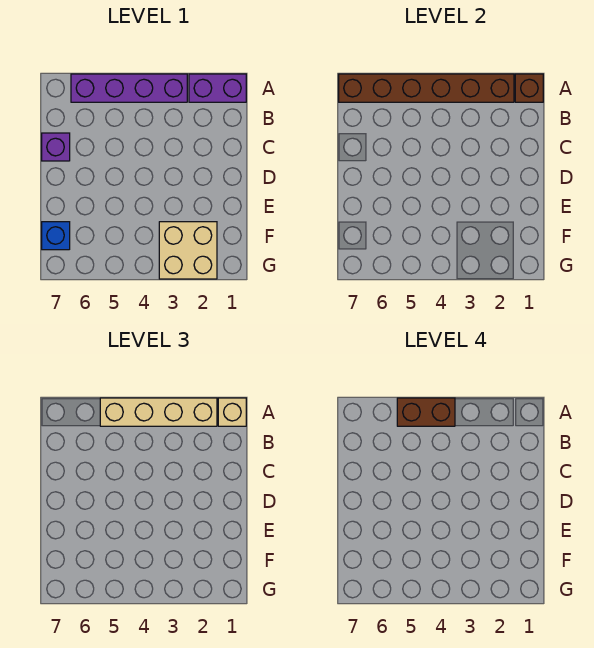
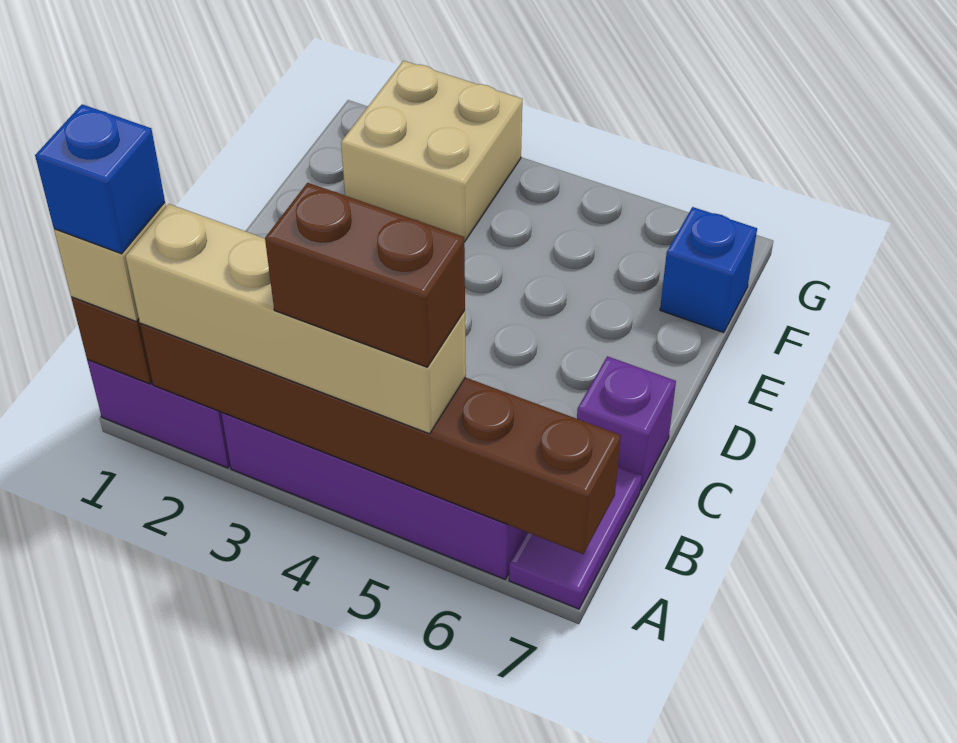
none -> blue brick A1 level 4
none -> purple tile A7:B7 level 1

